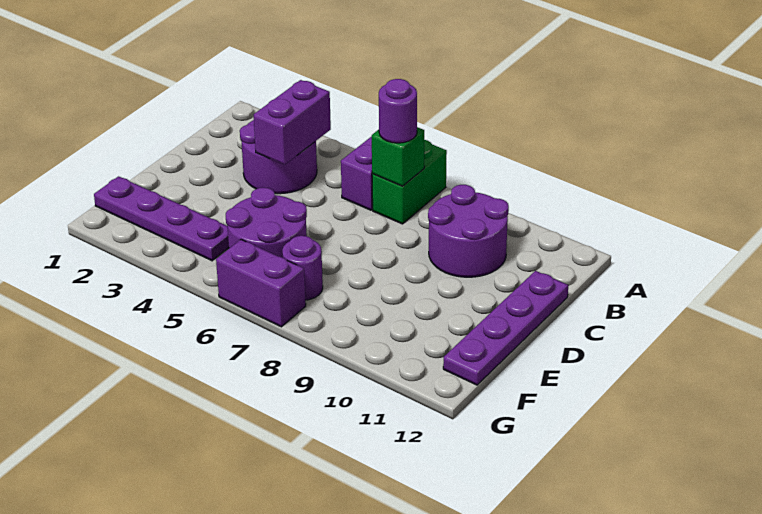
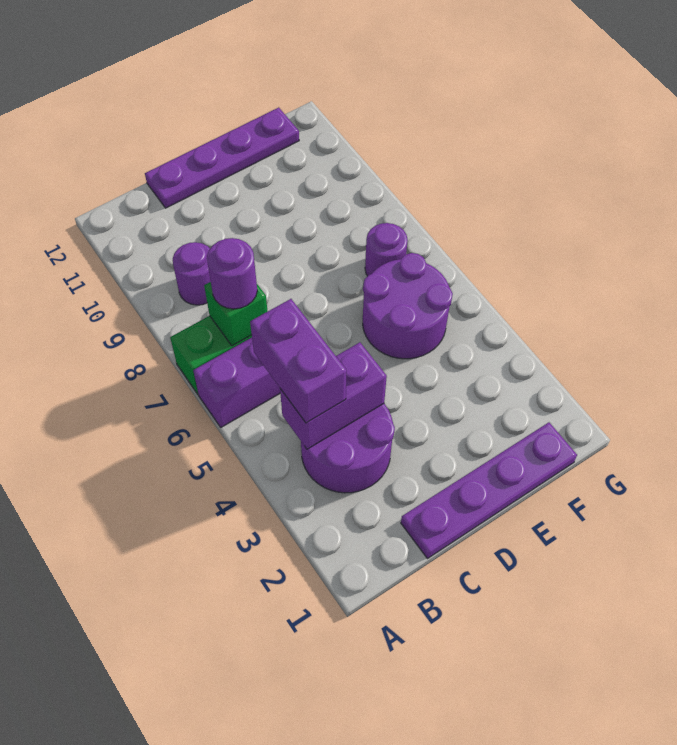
purple round brick B9:C10 level 1 -> purple round brick B9 level 1
purple plate F1:F4 level 1 -> purple plate C1:F1 level 1
purple brick G6:G7 level 1 -> purple brick B4:B5 level 3

